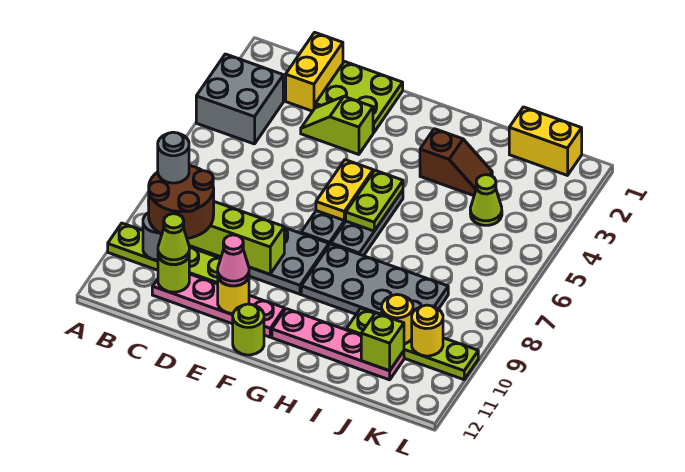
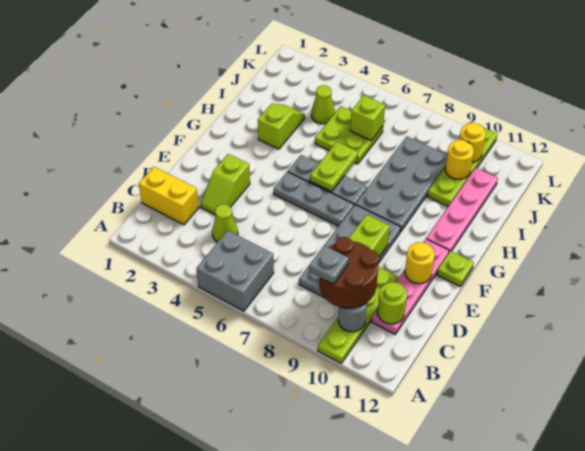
grey brick A3:B4 level 1 -> grey brick A5:B6 level 1
grey round brick B9 level 4 -> grey plate B9 level 4
lime cone C11 level 3 -> lime cone C4 level 1
lime plate D1:E2 level 1 -> lime plate I5:J6 level 1
pink cone E11 level 3 -> none
yellow plate F5:F6 level 2 -> none
lime round brick F12 level 1 -> lime plate F12 level 1
lime plate G5:G6 level 2 -> lime plate G6:H6 level 2
brown slope H3:I3 level 1 top H -> lime slope H3:I3 level 1 top H
yellow brick J1:K1 level 1 -> none
lime brick J11 level 2 -> lime brick J6 level 2

